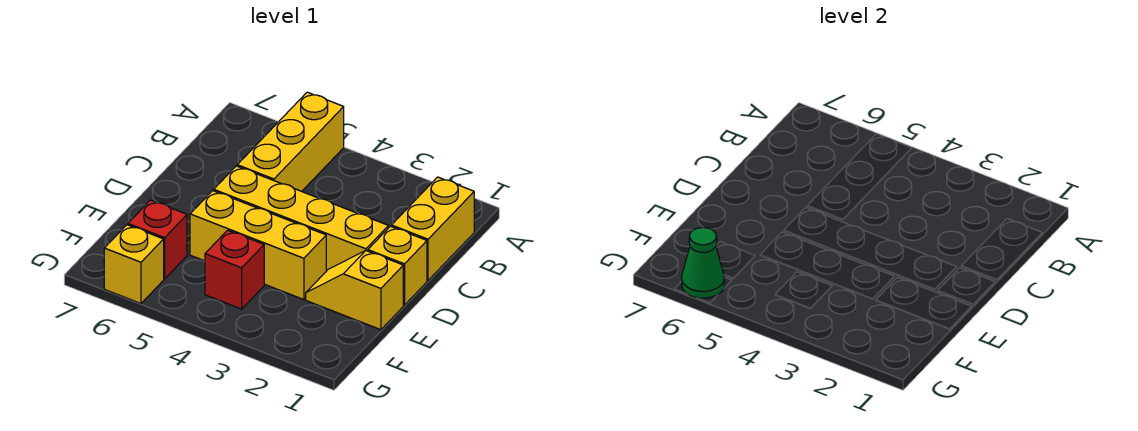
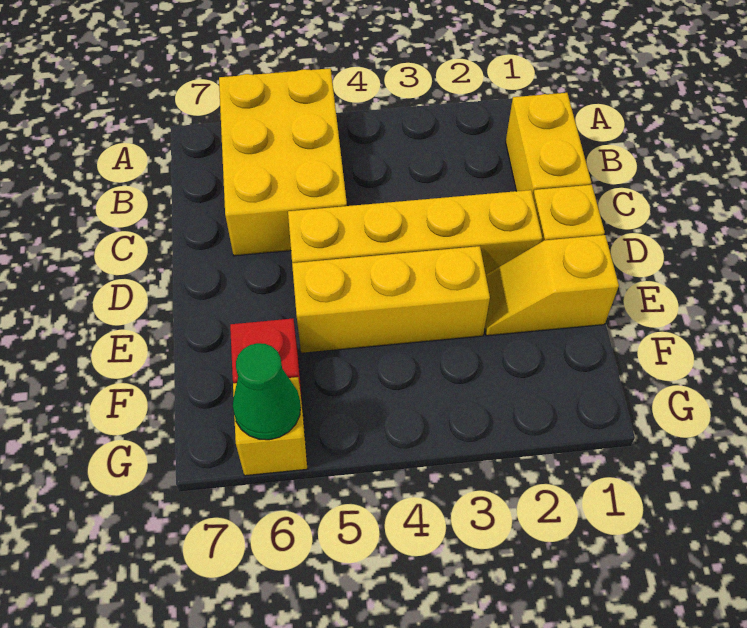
yellow brick A5:C5 level 1 -> yellow brick A5:C6 level 1
red brick F4 level 1 -> none

